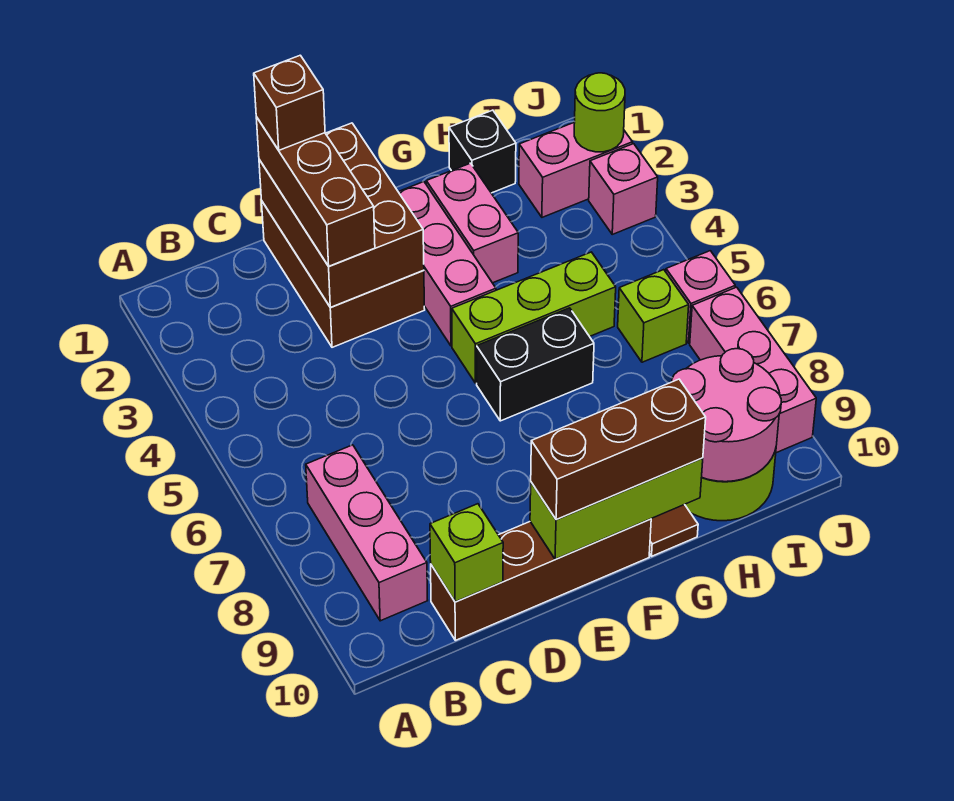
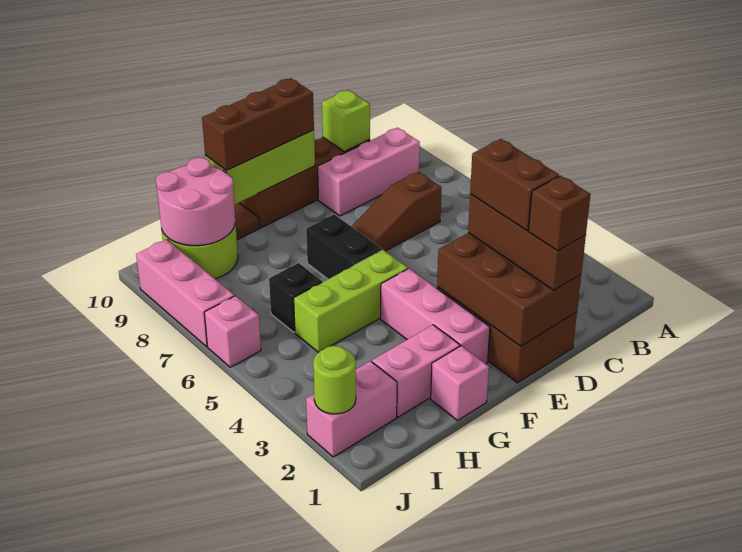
pink brick B7:B9 level 1 -> pink brick B9:D9 level 1
none -> brown slope C7:E7 level 1 top C
none -> brown brick D2:D3 level 4
black brick F6:G6 level 1 -> black brick F6:F7 level 1
pink brick G2:G3 level 1 -> pink brick G2:H2 level 1
black brick H1 level 1 -> black brick H6 level 1
lime brick I6 level 1 -> none
pink brick J3 level 1 -> pink brick G1 level 1

